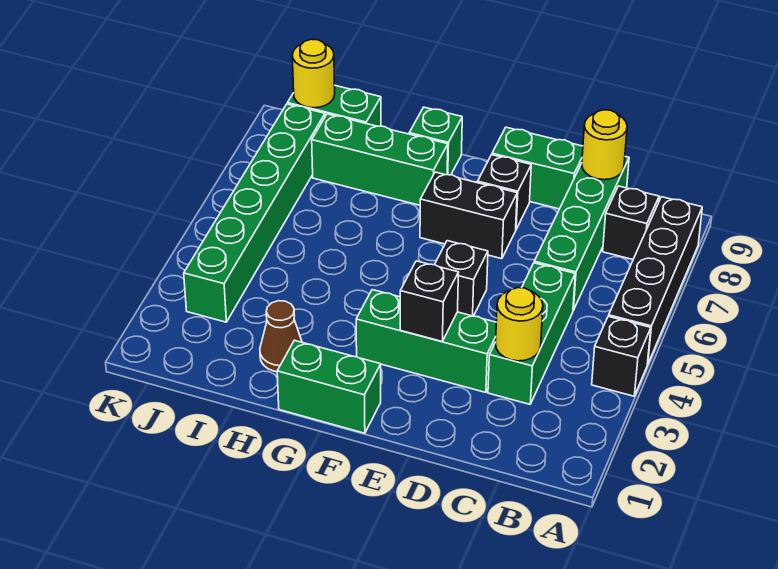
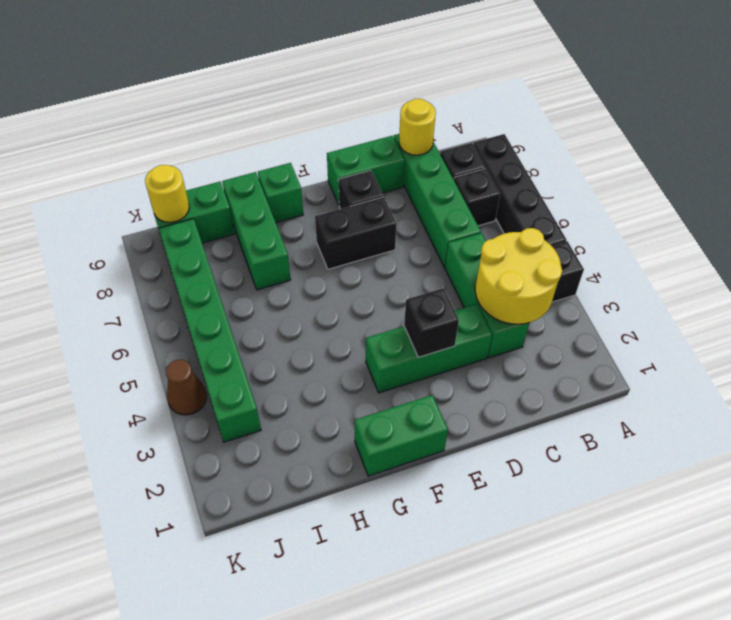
yellow round brick C3 level 2 -> yellow round brick B3:C4 level 2
black brick E5 level 1 -> black brick B7 level 1
green brick G8:I8 level 1 -> green brick H7:H9 level 1
brown cone H2 level 1 -> brown cone K4 level 1

